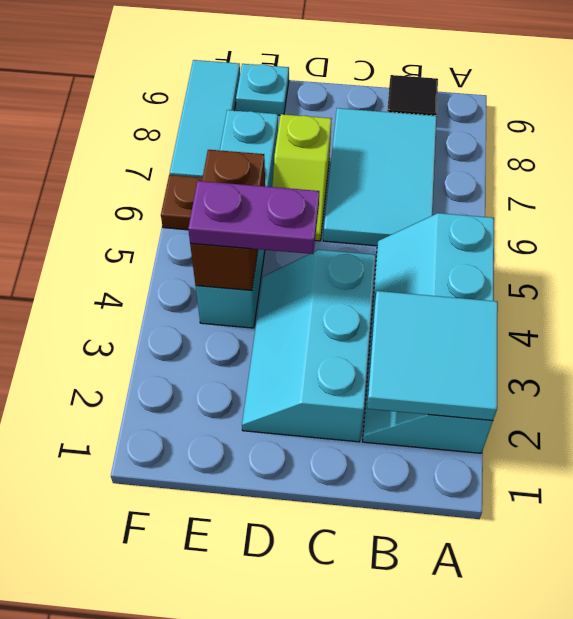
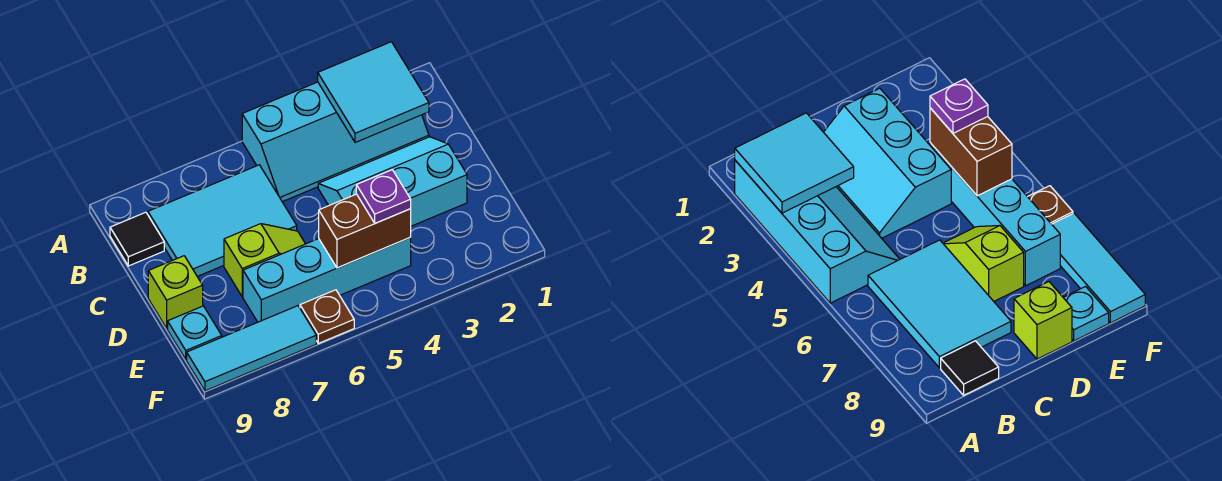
cyan slope C2:D4 level 1 top C -> cyan slope C2:D4 level 1 top D
purple plate D4:E4 level 3 -> purple plate E4 level 3
none -> lime brick D9 level 1

